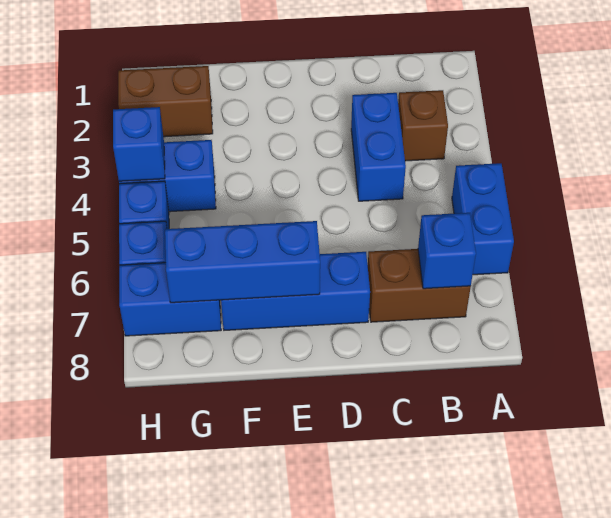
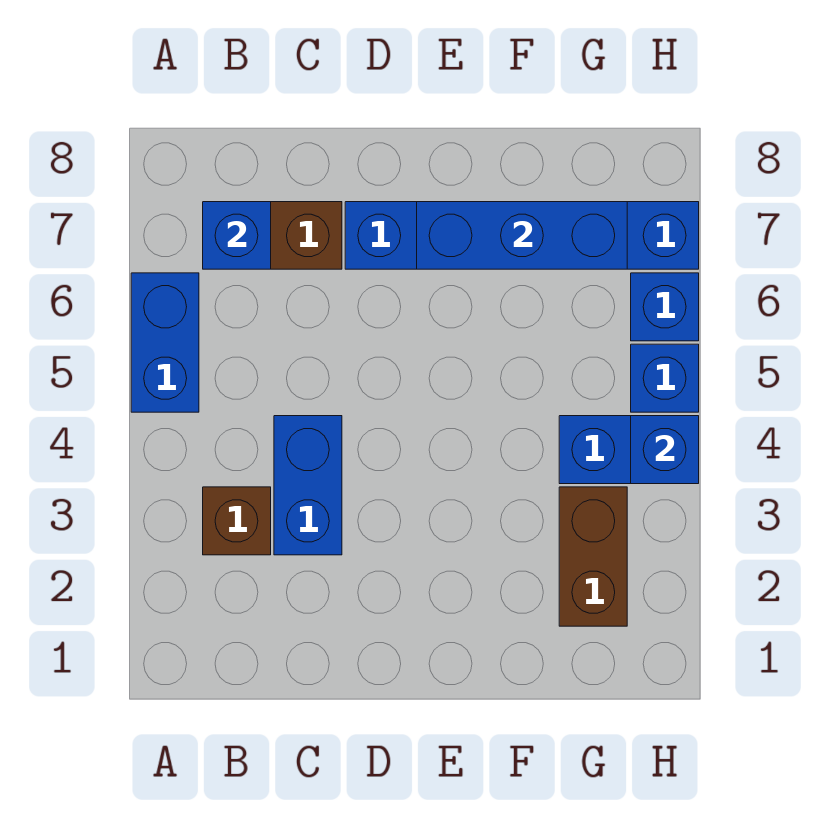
brown brick G2:H2 level 1 -> brown brick G2:G3 level 1

